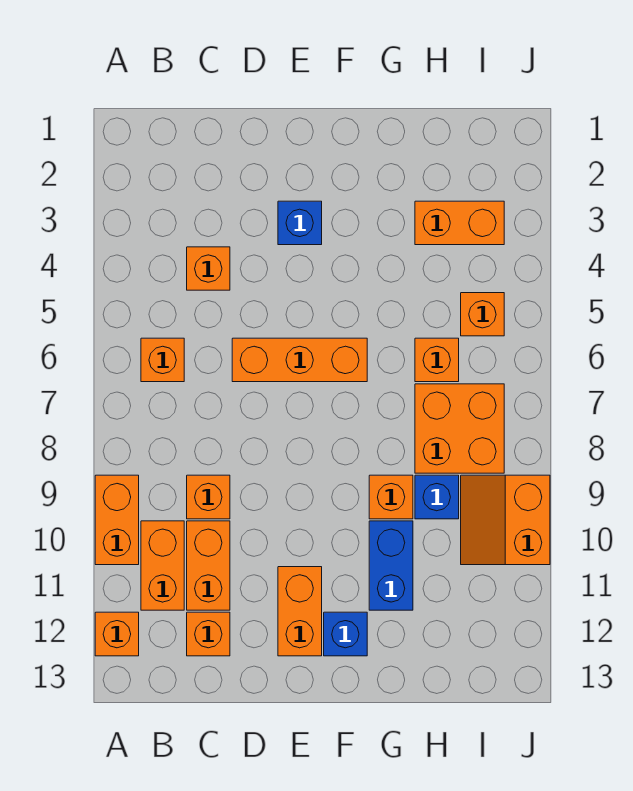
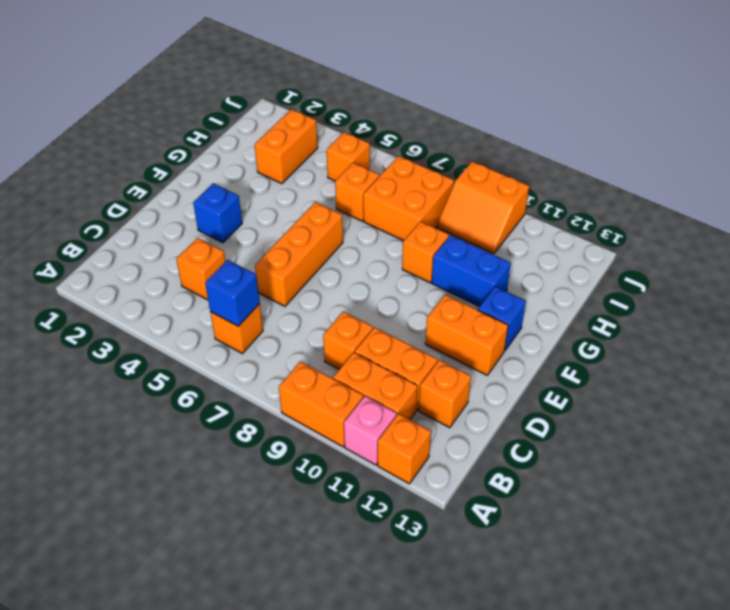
none -> pink brick A11 level 1
blue brick H9 level 1 -> blue brick B6 level 2

